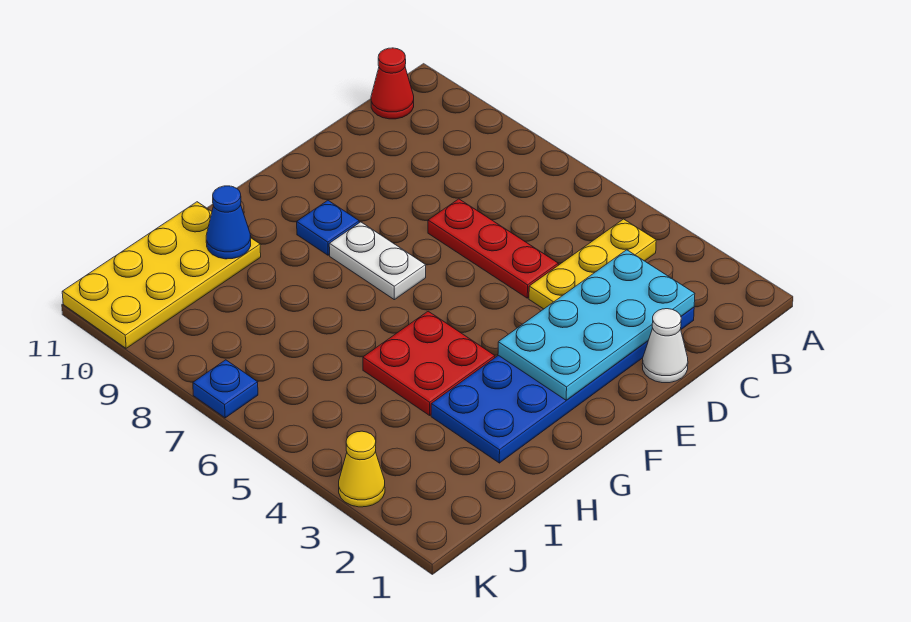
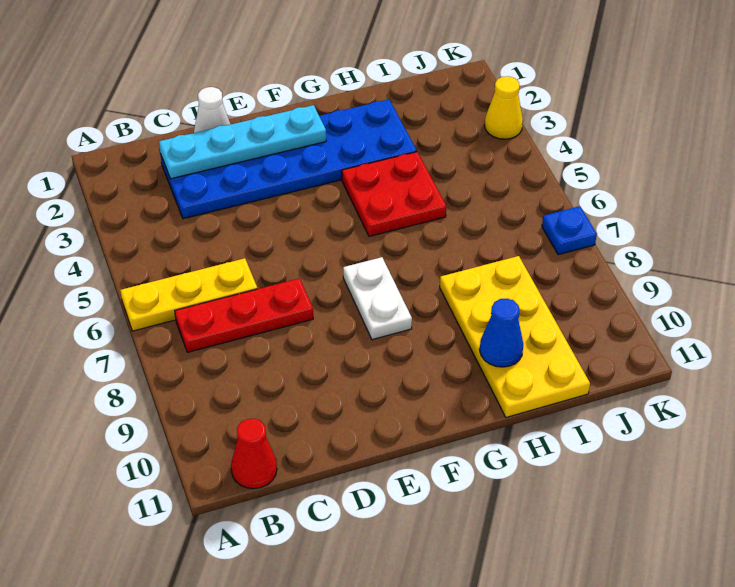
yellow plate B4:D4 level 1 -> yellow plate A6:C6 level 1
cyan plate C2:F3 level 2 -> cyan plate C2:F2 level 2
red plate D5:D7 level 1 -> red plate B7:D7 level 1
blue plate F9 level 1 -> none
yellow plate H10:K11 level 1 -> yellow plate H8:I11 level 1

